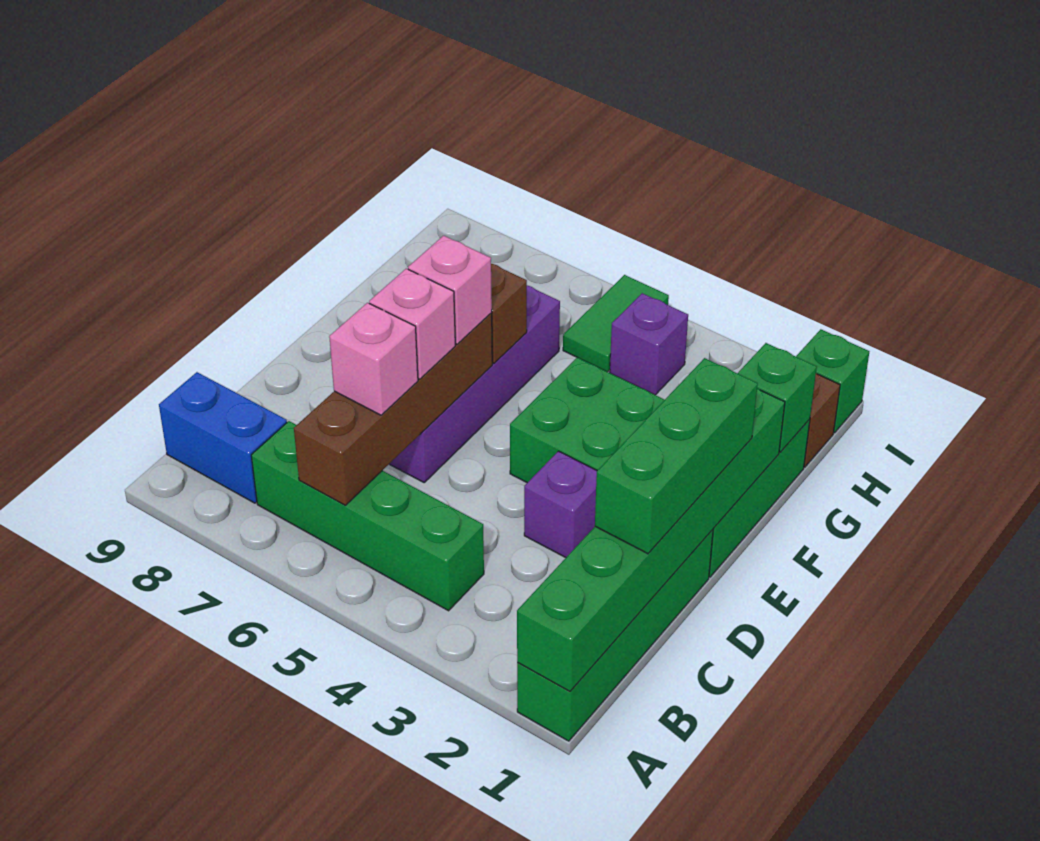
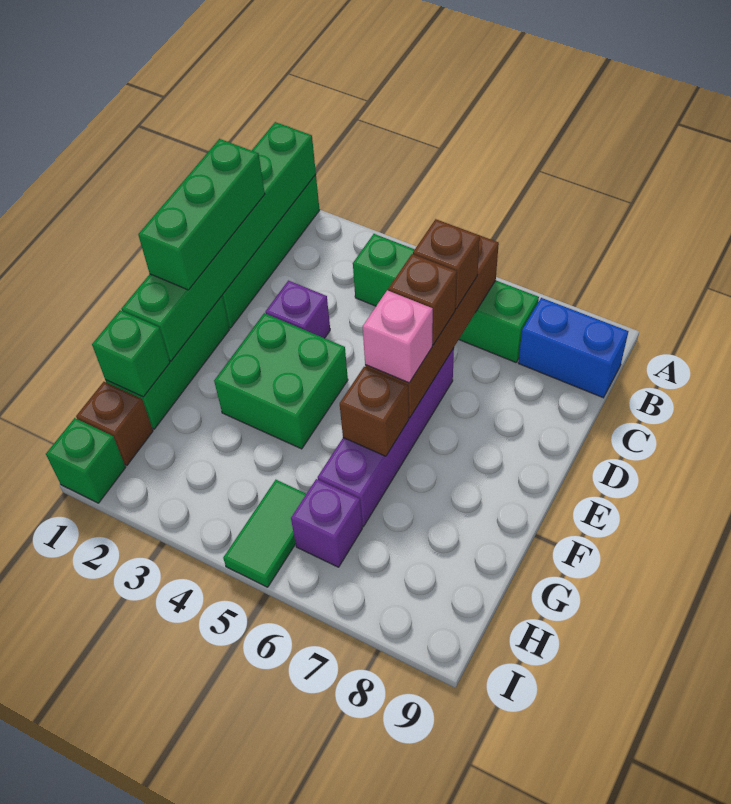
pink brick C6 level 3 -> brown brick C6 level 3
pink brick D6 level 3 -> brown brick D6 level 3
purple brick H4 level 1 -> purple brick H6 level 1

